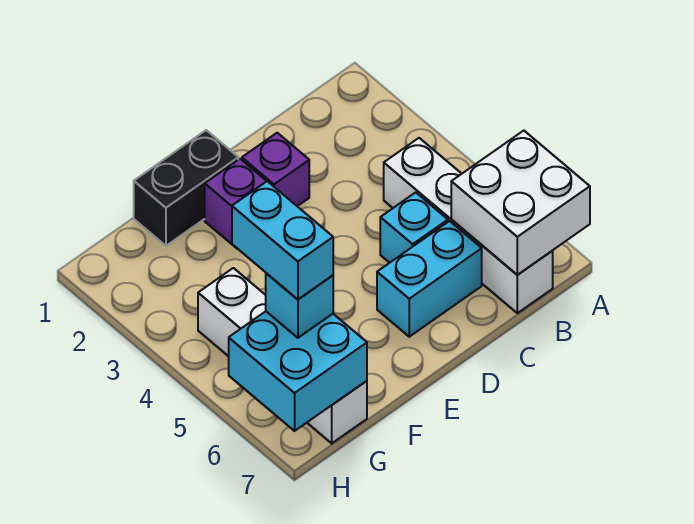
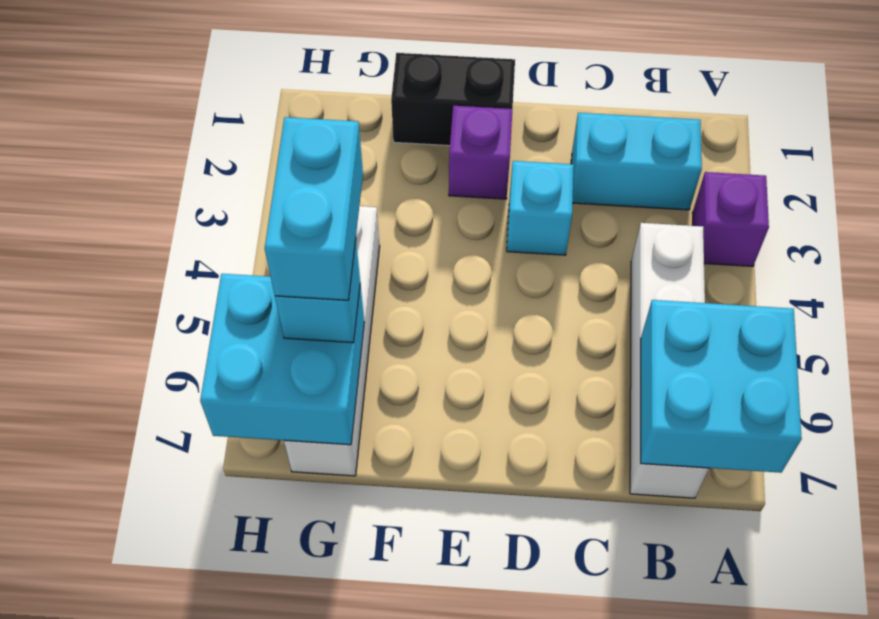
white brick A6:B7 level 2 -> cyan brick A6:B7 level 2
cyan brick C5 level 1 -> cyan brick D3 level 1
cyan brick C6:D6 level 1 -> cyan brick B2:C2 level 1
purple brick D2 level 1 -> purple brick A3 level 1

